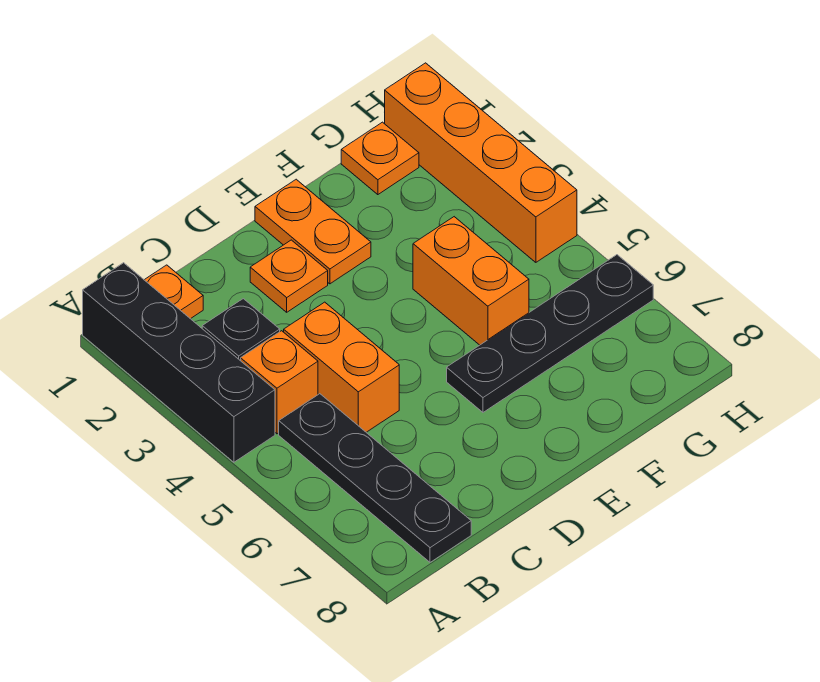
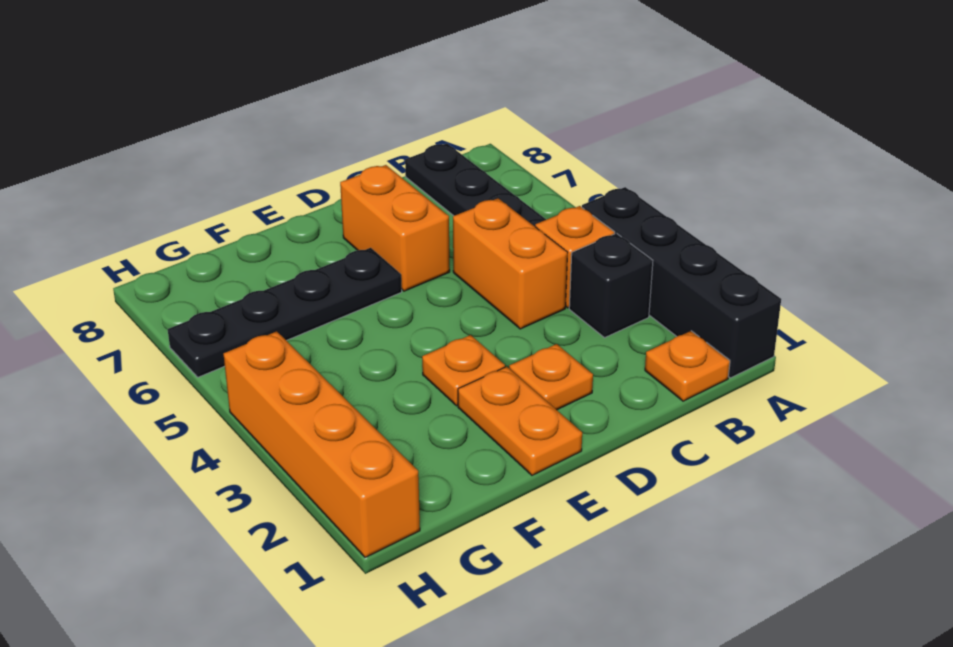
orange brick F4:F5 level 1 -> orange brick D6:D7 level 1
orange plate G1 level 1 -> orange plate E3 level 1

